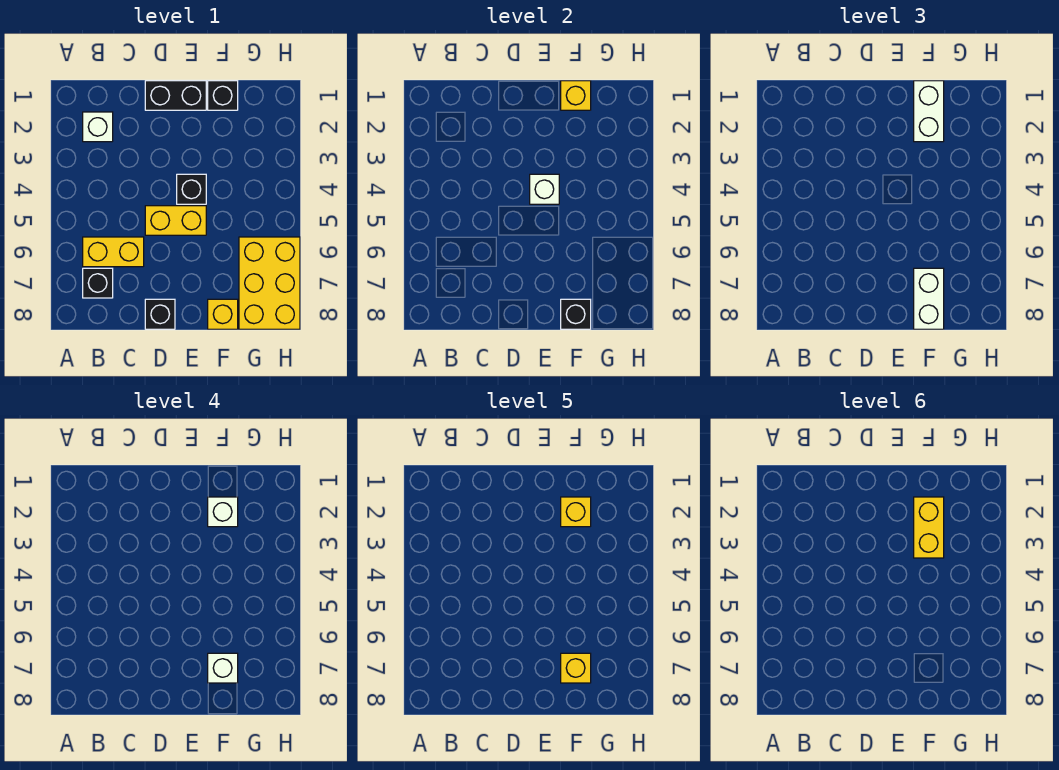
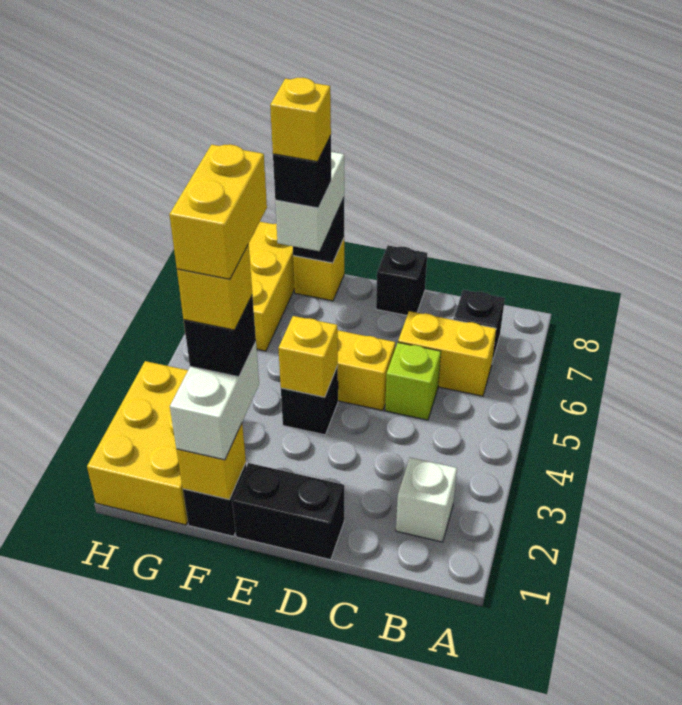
none -> lime brick C5 level 1
white brick E4 level 2 -> yellow brick E4 level 2
white brick F2 level 4 -> black brick F2 level 4
white brick F7 level 4 -> black brick F7 level 4
none -> yellow brick G1:H3 level 1

